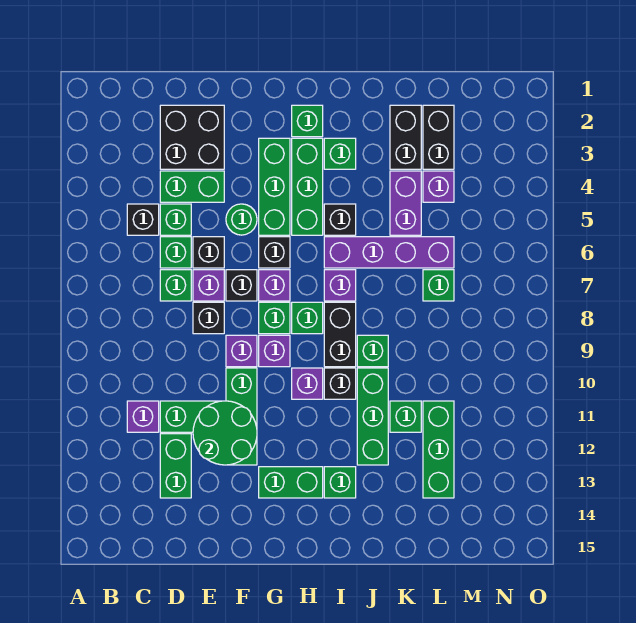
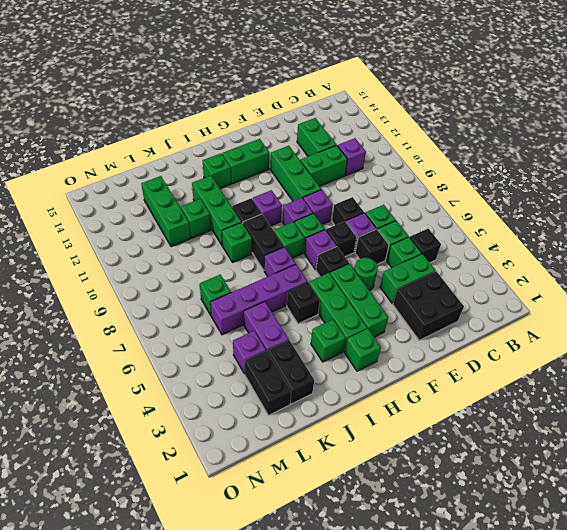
green round brick E11:F12 level 2 -> none

